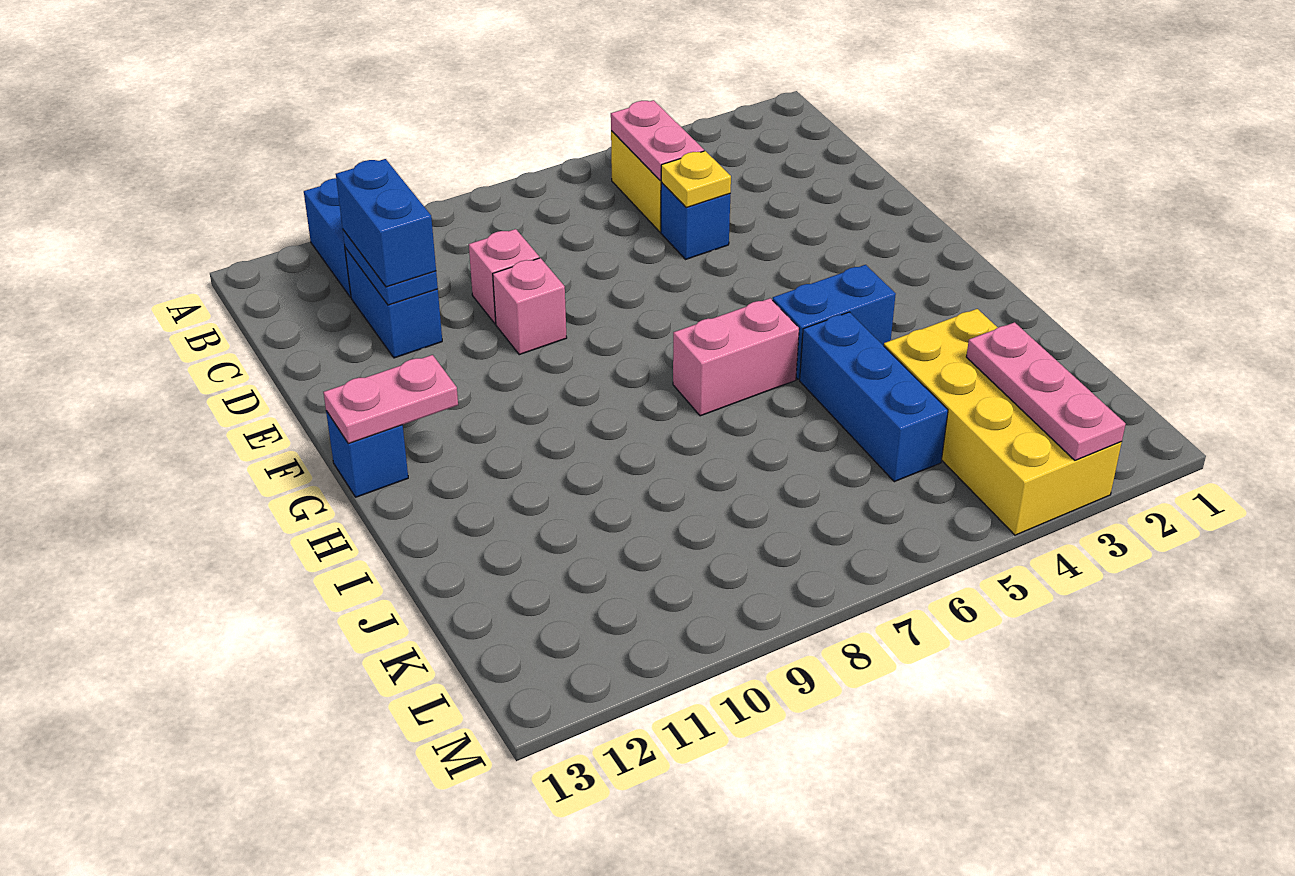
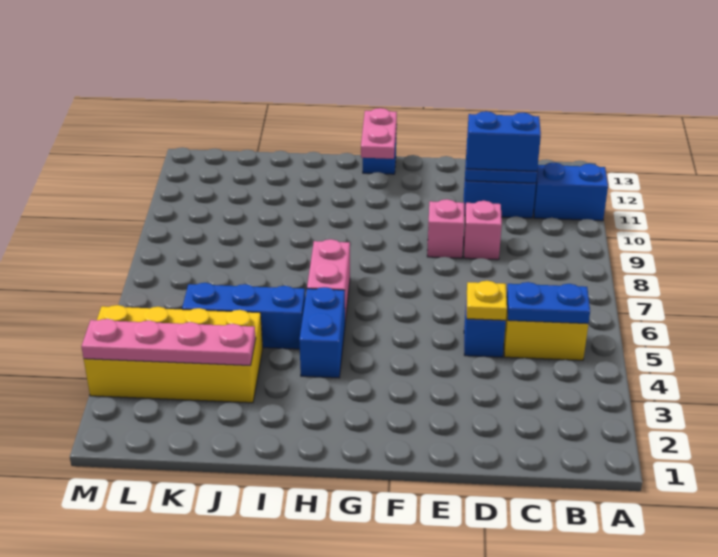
pink plate B5:C5 level 2 -> blue plate B5:C5 level 2
pink plate K3:M3 level 2 -> pink plate J3:M3 level 2

